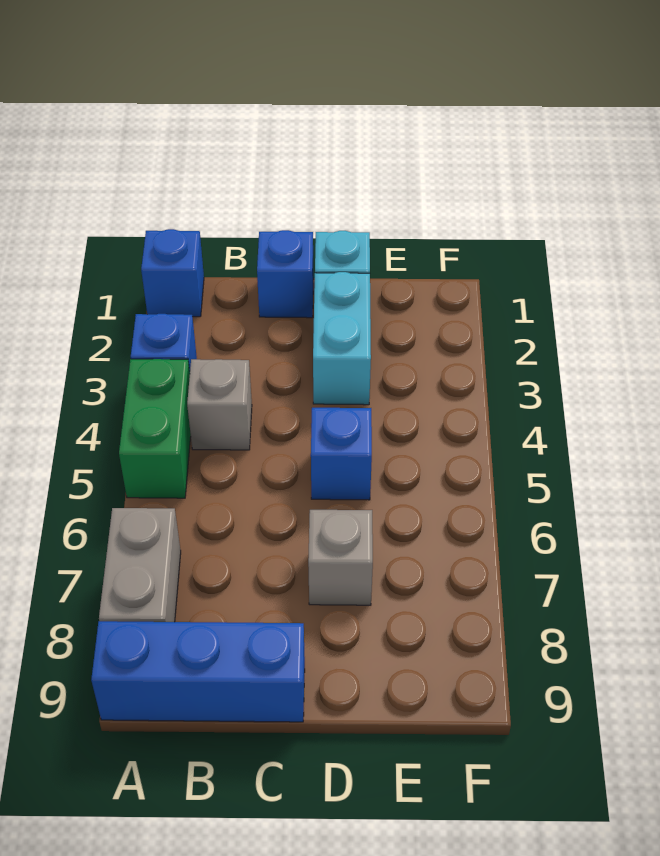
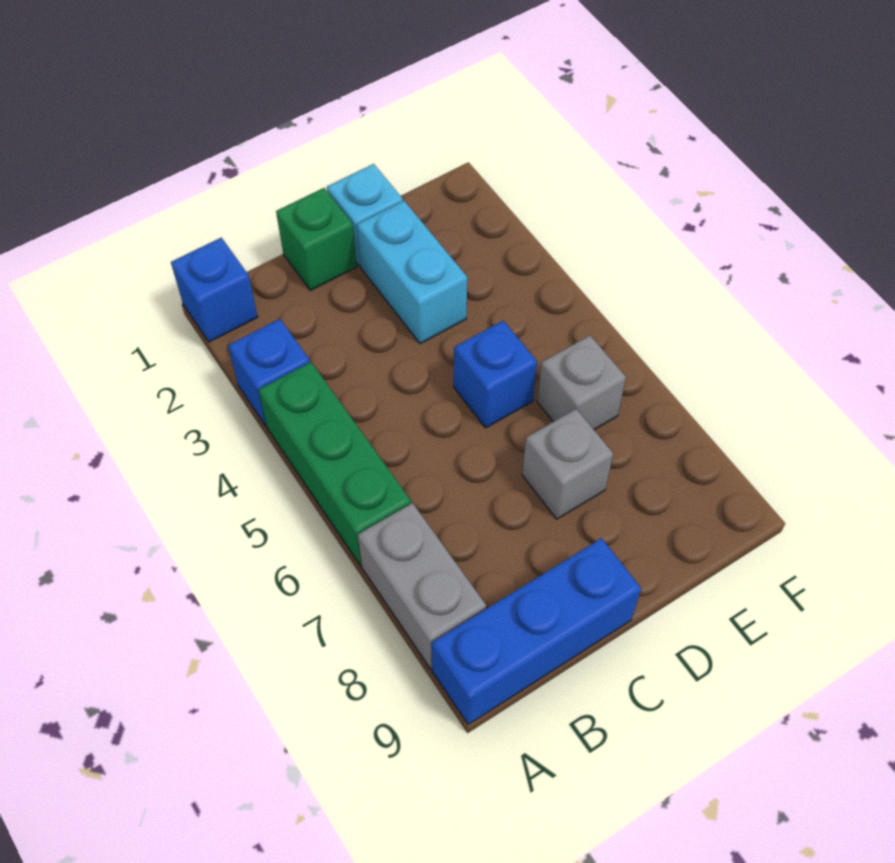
green brick A4:A5 level 1 -> green brick A4:A6 level 1
grey brick B4 level 1 -> grey brick E6 level 1
blue brick C1 level 1 -> green brick C1 level 1

